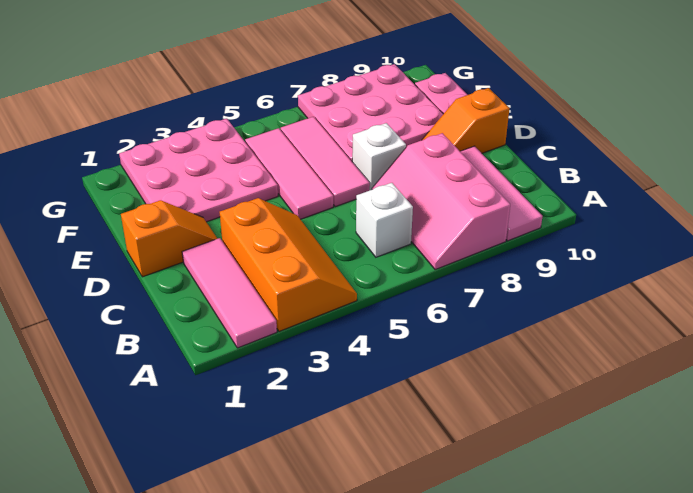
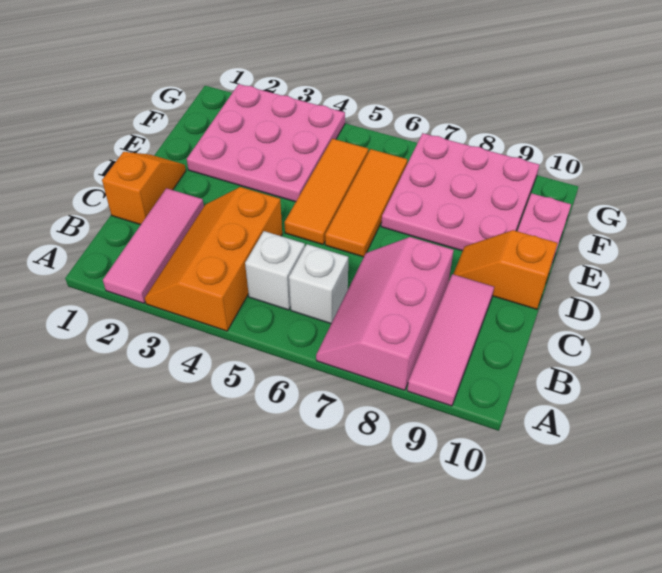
orange slope A3:C4 level 1 top 3 -> orange slope A3:C4 level 1 top 4
orange slope D1:D2 level 1 top 1 -> orange slope C1:D1 level 1 top C
pink tile D5:F5 level 1 -> orange tile D5:F5 level 1
pink tile D6:F6 level 1 -> orange tile D6:F6 level 1
white brick D7 level 1 -> white brick B5 level 1

